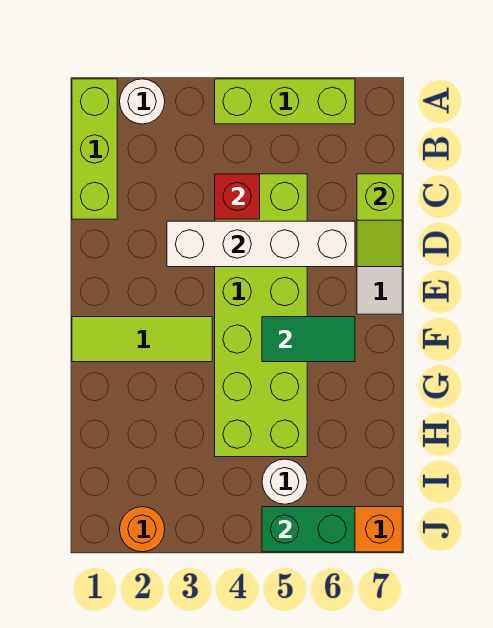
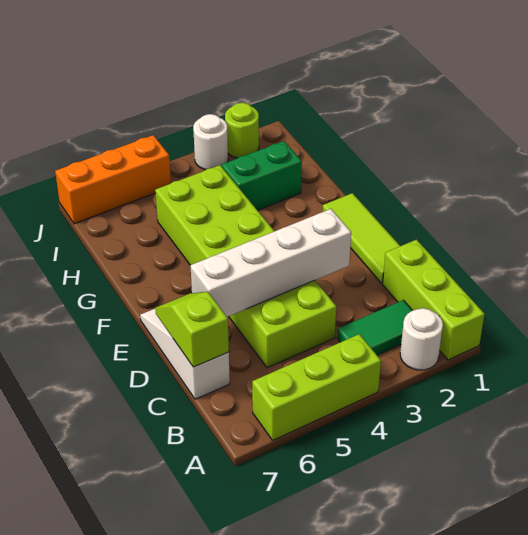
red brick C4 level 2 -> none
lime tile F1:F3 level 1 -> lime tile D1:F1 level 1
green tile F5:F6 level 2 -> green tile B2:B3 level 1
white round brick I5 level 1 -> white round brick J3 level 1
orange round brick J2 level 1 -> lime round brick J2 level 1
green brick J5:J6 level 2 -> green brick H2:H3 level 1

